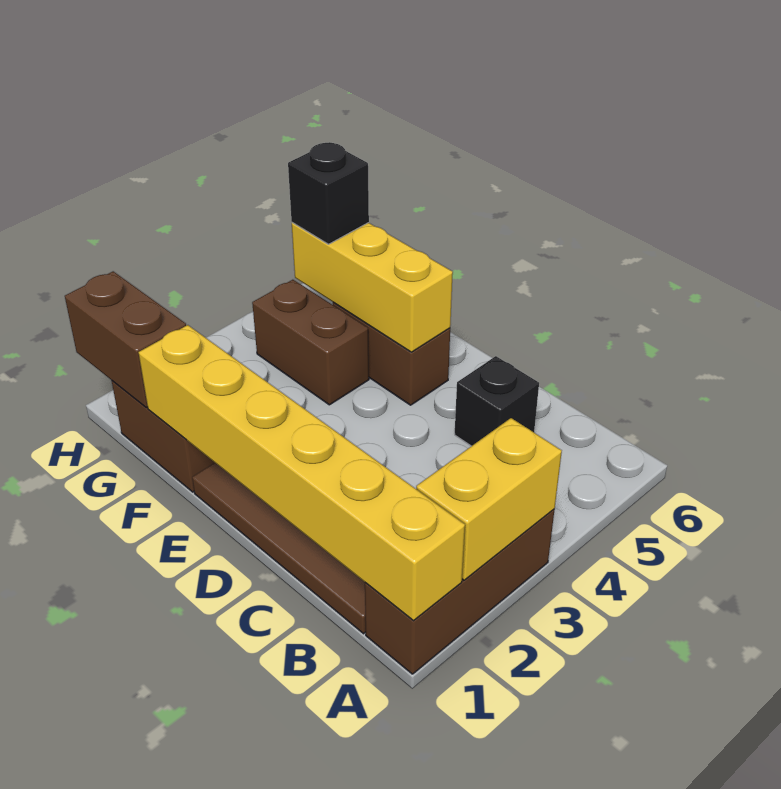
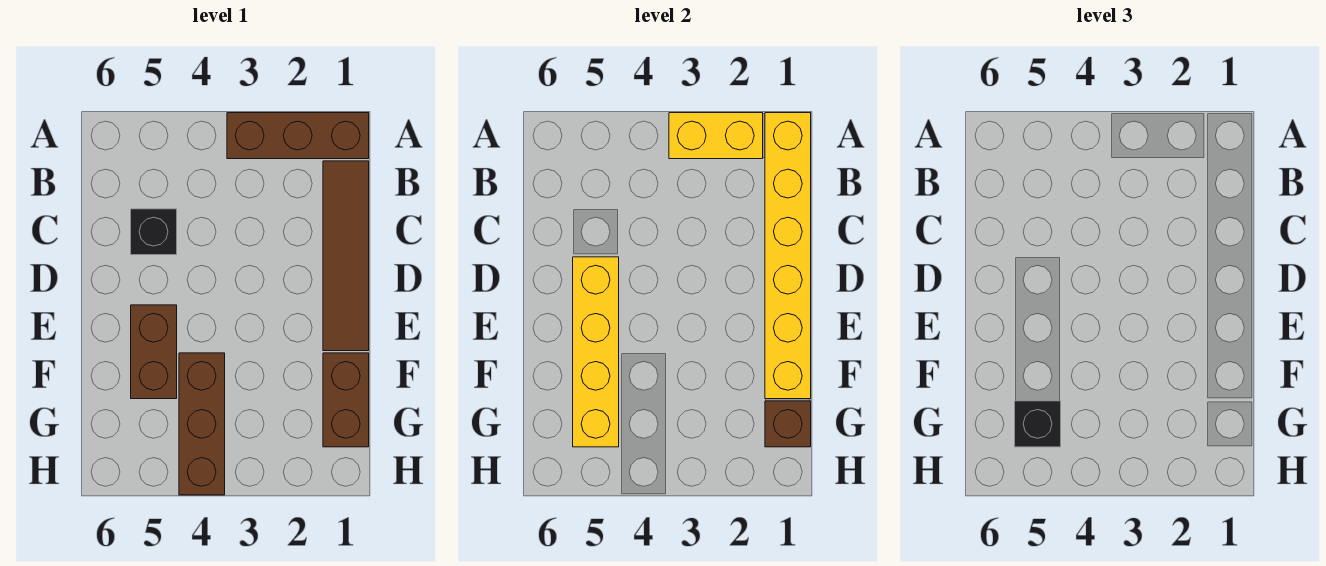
yellow brick E5:G5 level 2 -> yellow brick D5:G5 level 2
brown brick F4:G4 level 1 -> brown brick F4:H4 level 1
brown brick G1:H1 level 2 -> brown brick G1 level 2

